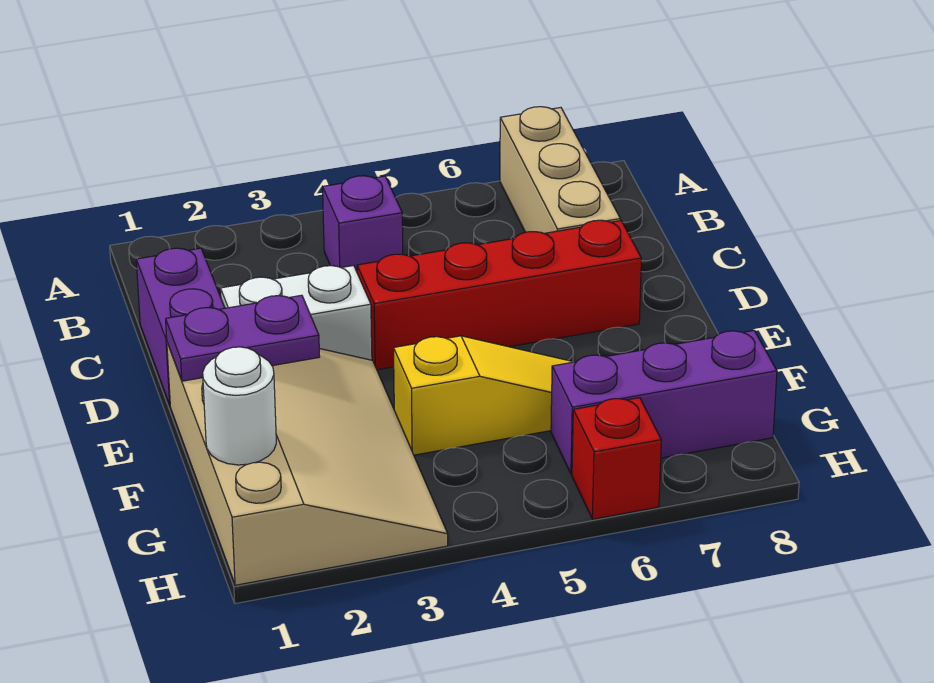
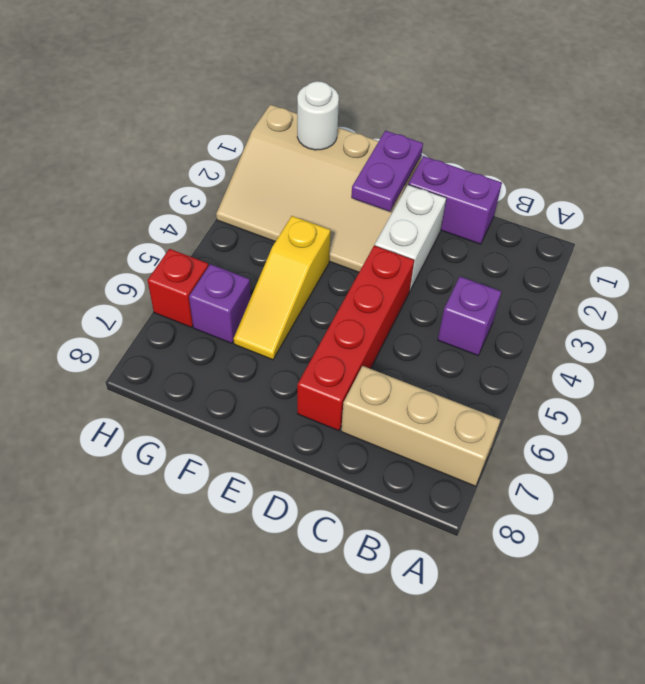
purple brick G6:G8 level 1 -> purple brick G6 level 1

